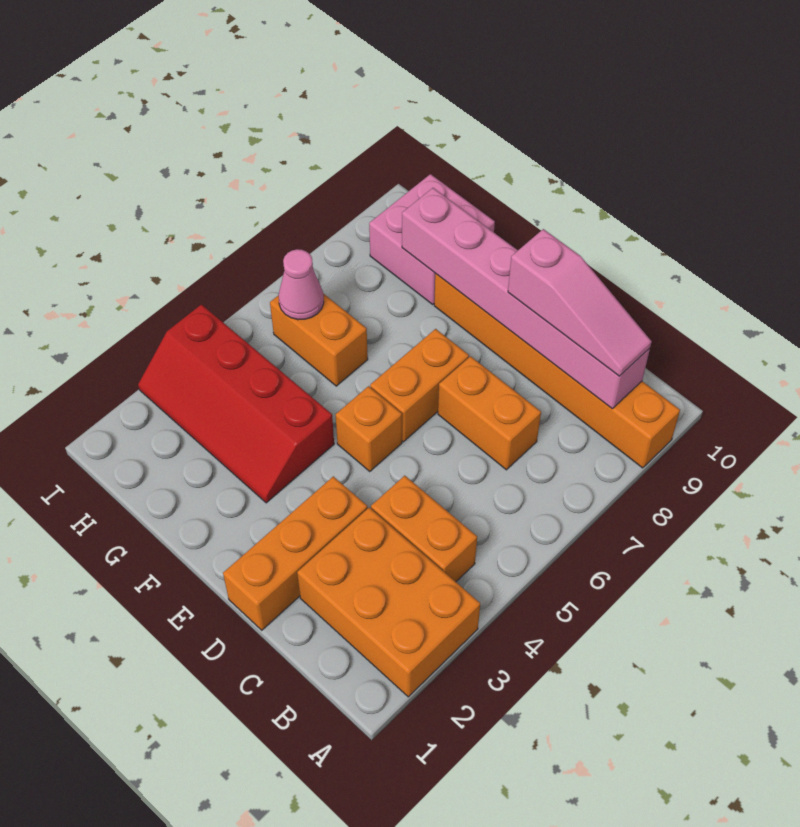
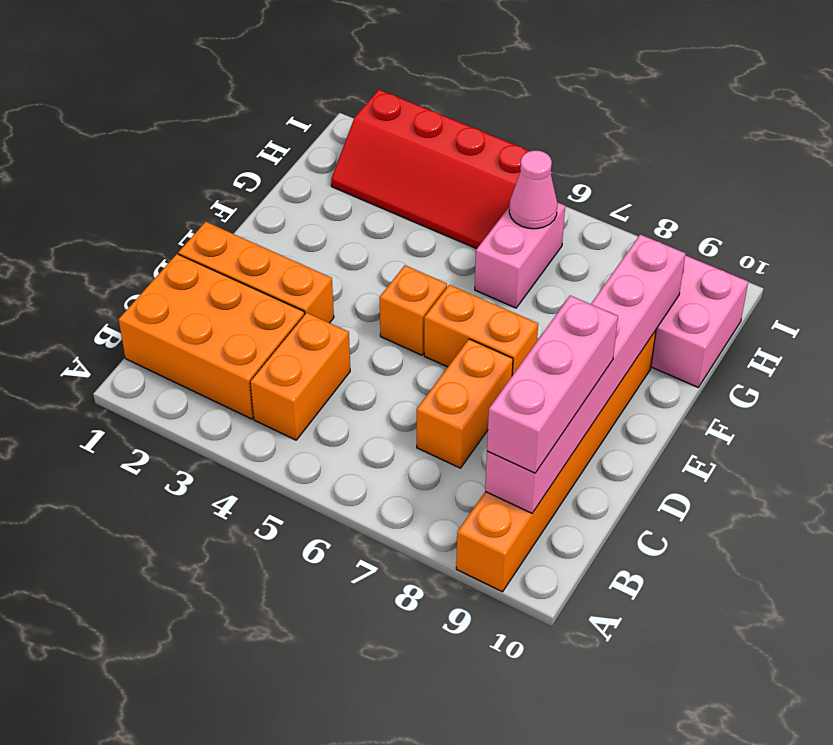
orange brick A2:C3 level 1 -> orange brick B1:C3 level 1
pink slope B9:D9 level 3 top D -> pink brick B9:D9 level 3
red slope F3:I4 level 1 top 4 -> red slope H2:I5 level 1 top I
orange brick G6:H6 level 1 -> pink brick G6:H6 level 1

